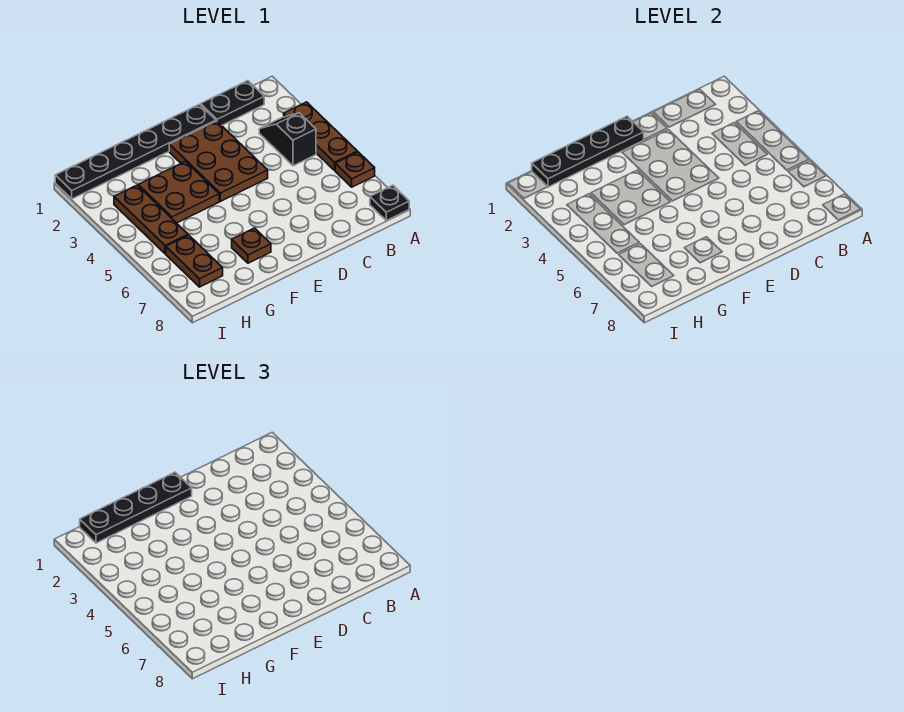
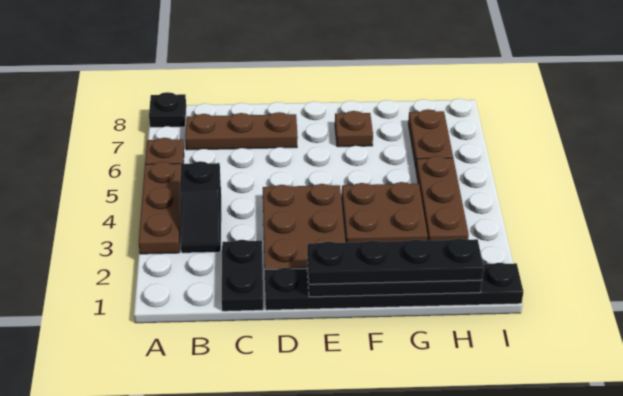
black plate B1:C1 level 1 -> black plate C1:C2 level 1
none -> brown plate B7:D7 level 1

